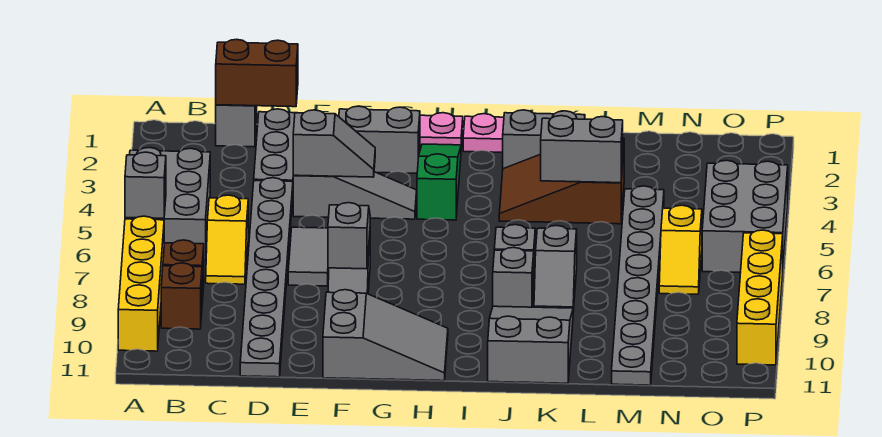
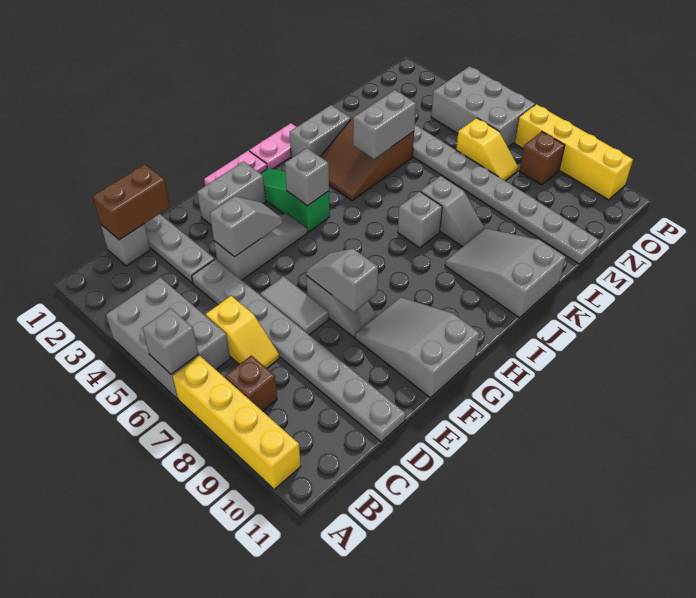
brown brick B9 level 1 -> brown brick O8 level 1
grey slope F10:H11 level 1 top F -> grey slope F9:G11 level 1 top 11
grey brick J8 level 1 -> grey brick H4 level 2

